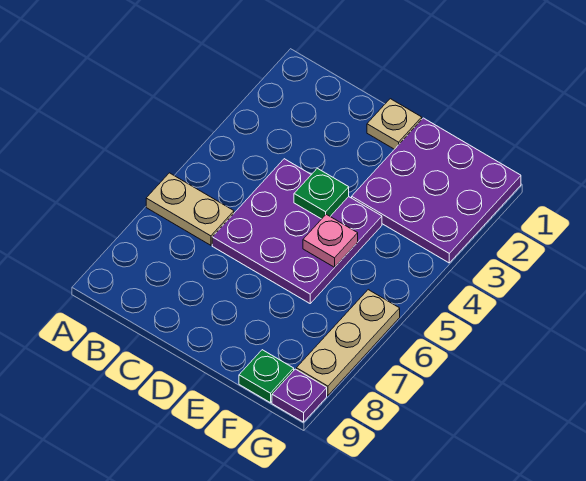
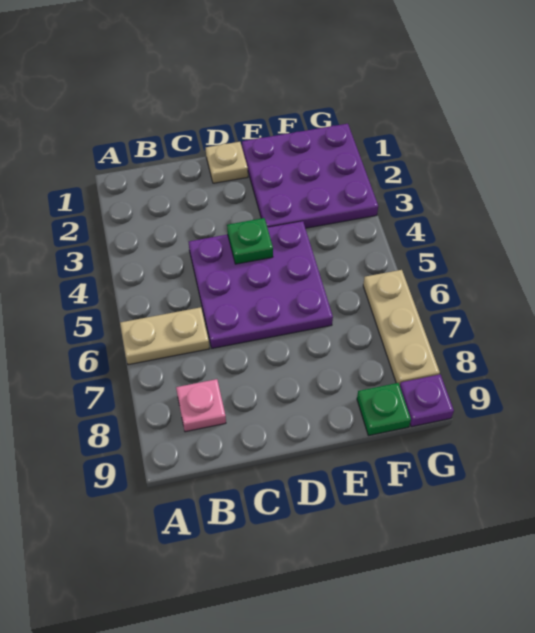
pink plate E5 level 2 -> pink plate B8 level 1

